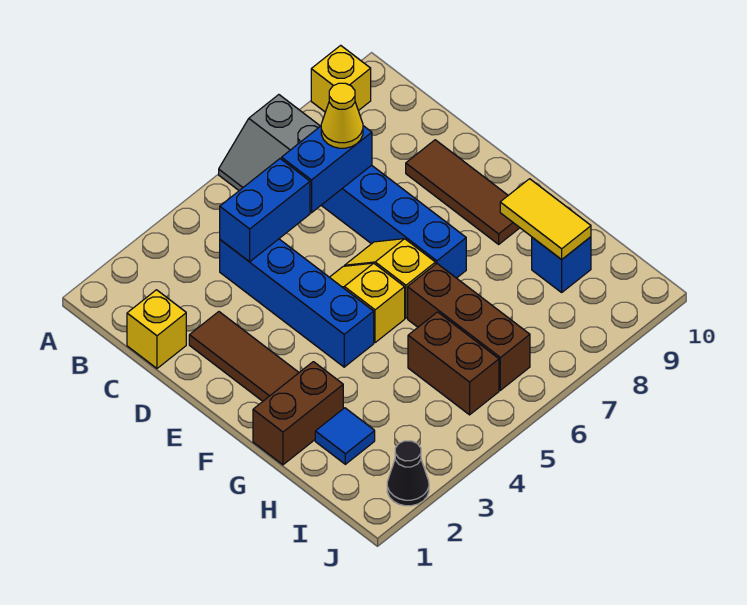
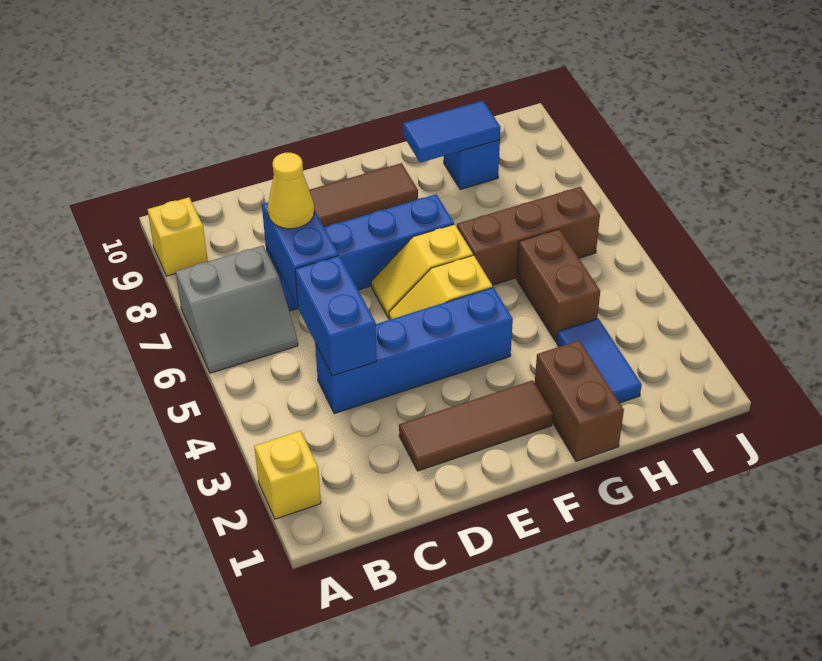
yellow brick C1 level 1 -> yellow brick A2 level 1
yellow tile G9:H9 level 2 -> blue tile G9:H9 level 2
blue tile H2 level 1 -> blue tile H2:H3 level 1
brown brick H5:I5 level 1 -> brown brick H4:H5 level 1
black cone J2 level 1 -> none

